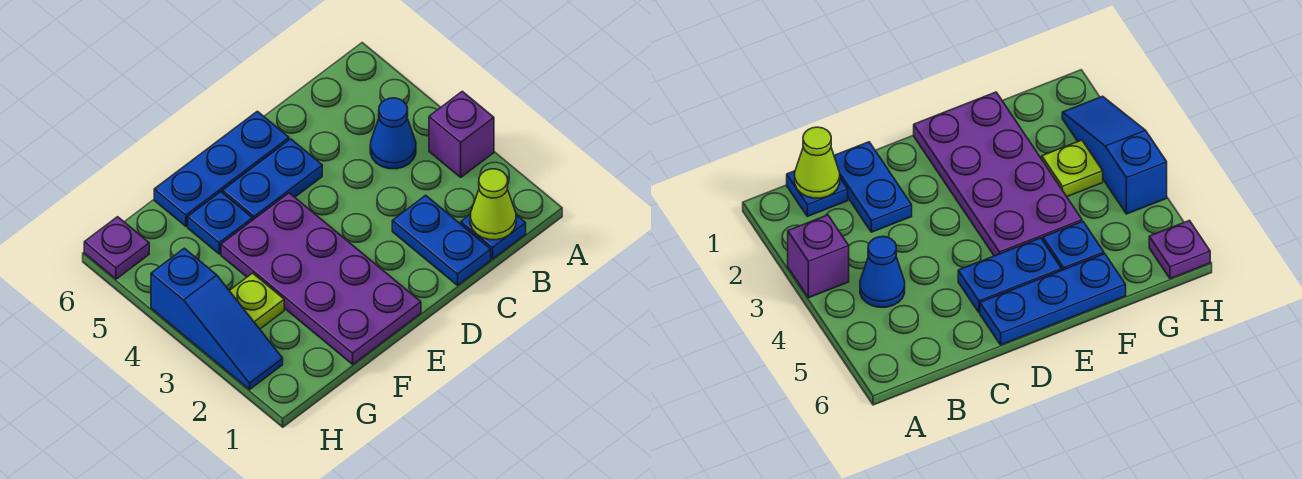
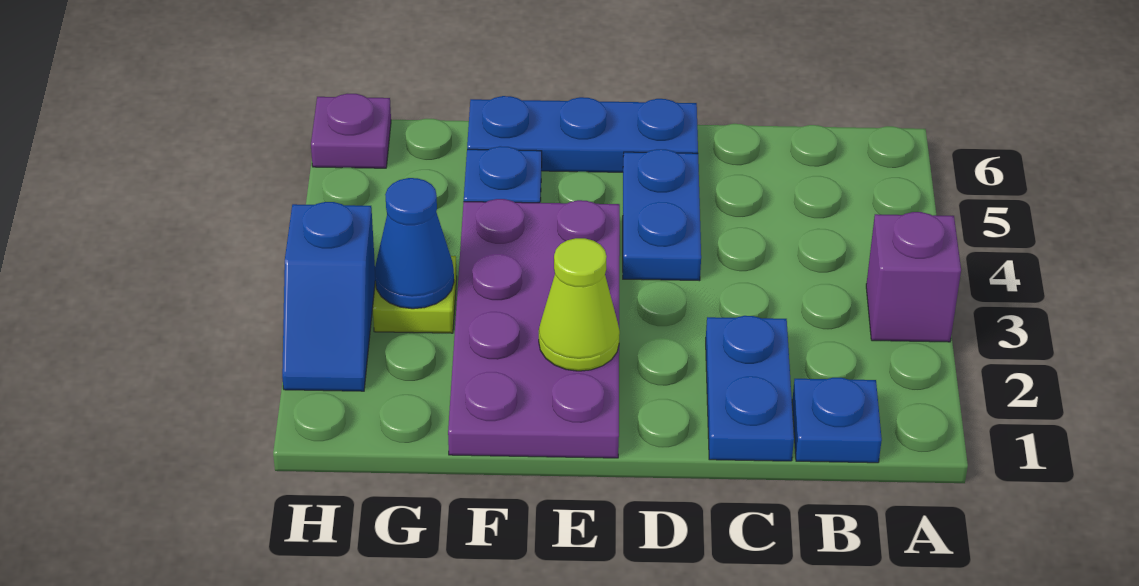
lime cone B1 level 2 -> lime cone E2 level 2
blue cone B4 level 1 -> blue cone G3 level 2
blue plate D5:E5 level 1 -> blue plate D4:D5 level 1
blue slope H2:H4 level 1 top 4 -> blue slope H2:H3 level 1 top 3

